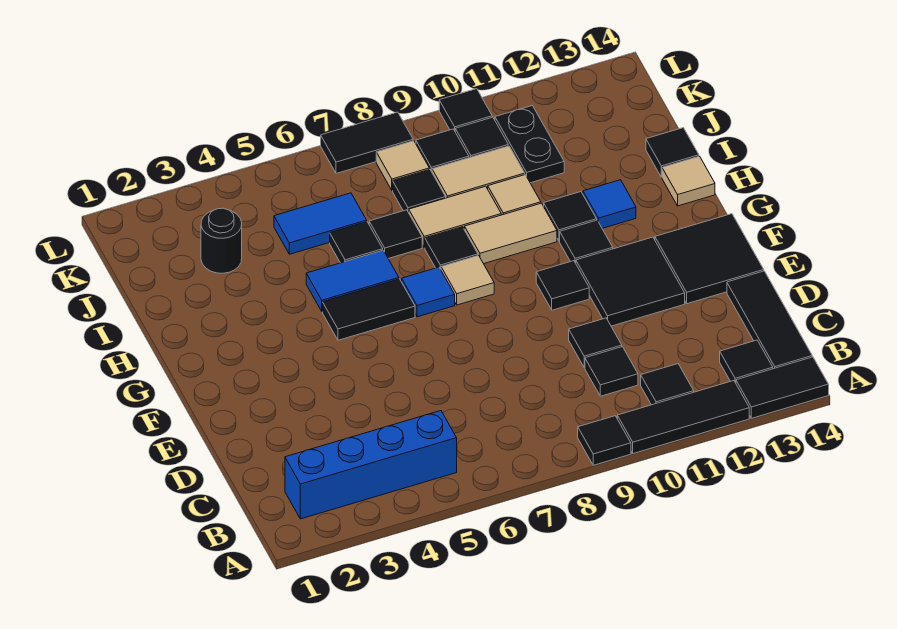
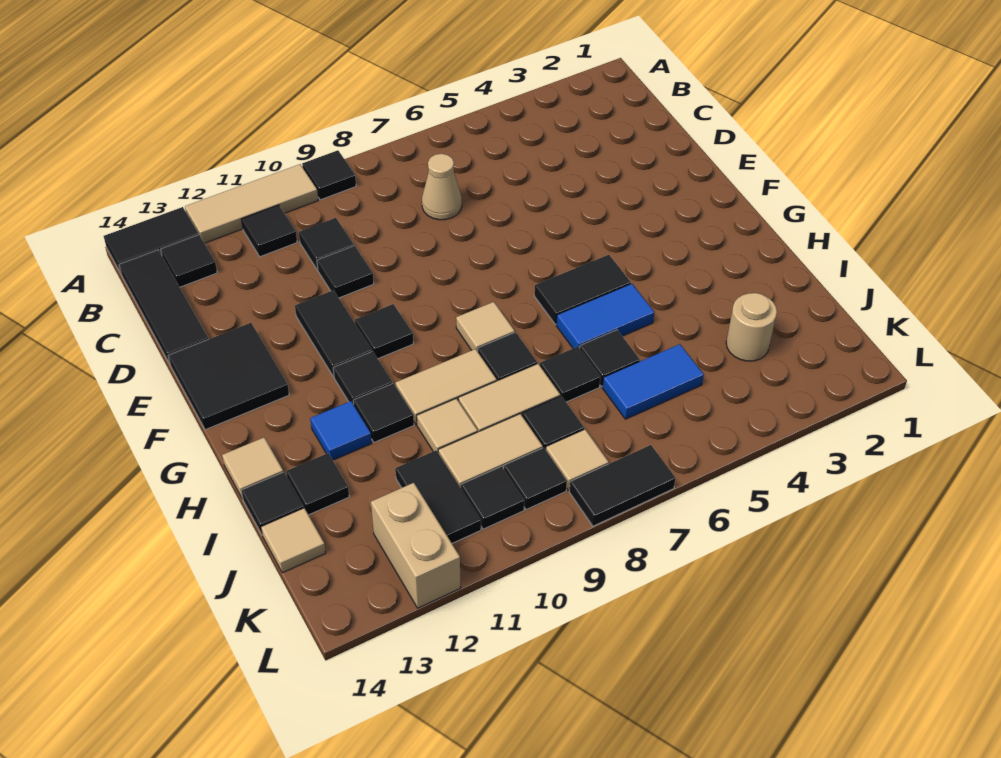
black tile A10:A12 level 1 -> tan tile A10:A12 level 1
blue brick B2:B5 level 1 -> none
none -> tan cone C7 level 1
black tile E11:F12 level 1 -> black tile E11:F11 level 1
blue tile G7 level 1 -> none
black round brick J3 level 1 -> tan round brick J3 level 1
black plate J11:K11 level 1 -> black tile J11:K11 level 1
none -> tan tile J14 level 1
none -> tan brick K12:L12 level 1
black tile L10 level 1 -> black tile I13 level 1

